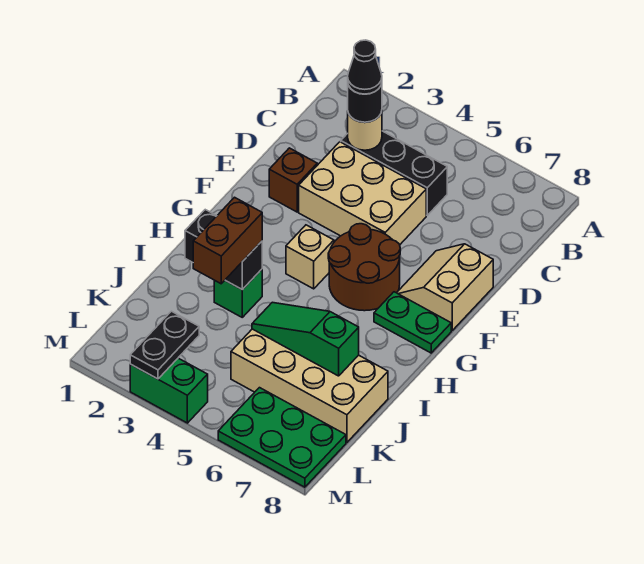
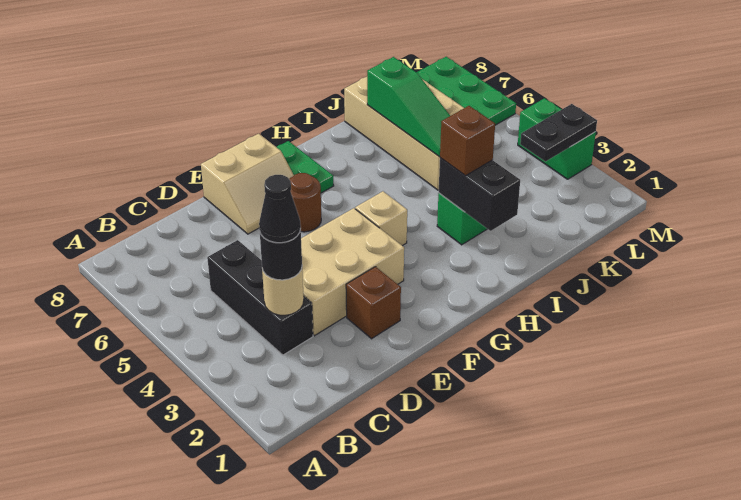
tan brick D3:E5 level 1 -> tan brick D3:F4 level 1
brown round brick F5:G6 level 1 -> brown round brick F6 level 1
brown brick I3:J3 level 3 -> brown brick I3 level 3

